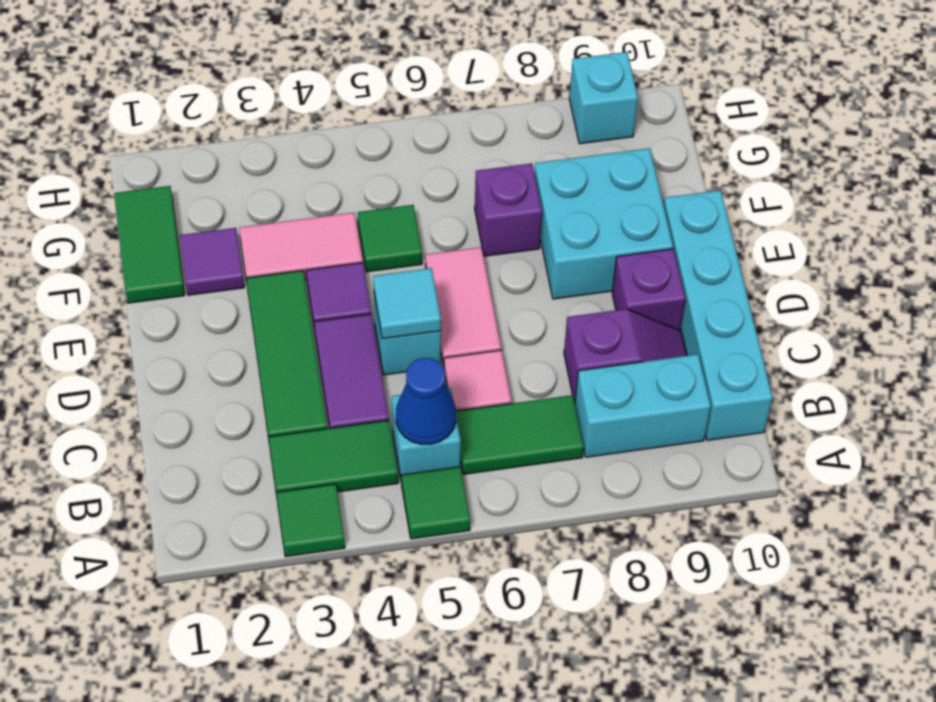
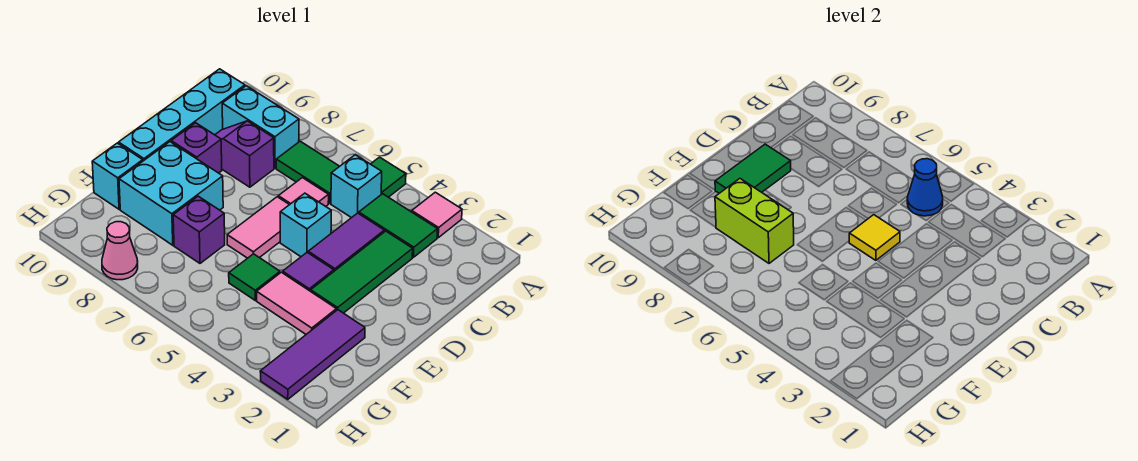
green tile A3 level 1 -> pink tile A3 level 1
cyan tile D5 level 2 -> yellow tile D5 level 2
green tile F1:G1 level 1 -> green tile D9:E9 level 2
purple tile F2 level 1 -> purple tile F2:H2 level 1
none -> lime brick F7:F8 level 2
none -> pink cone H8 level 1
cyan brick H9 level 1 -> cyan brick F10 level 1

